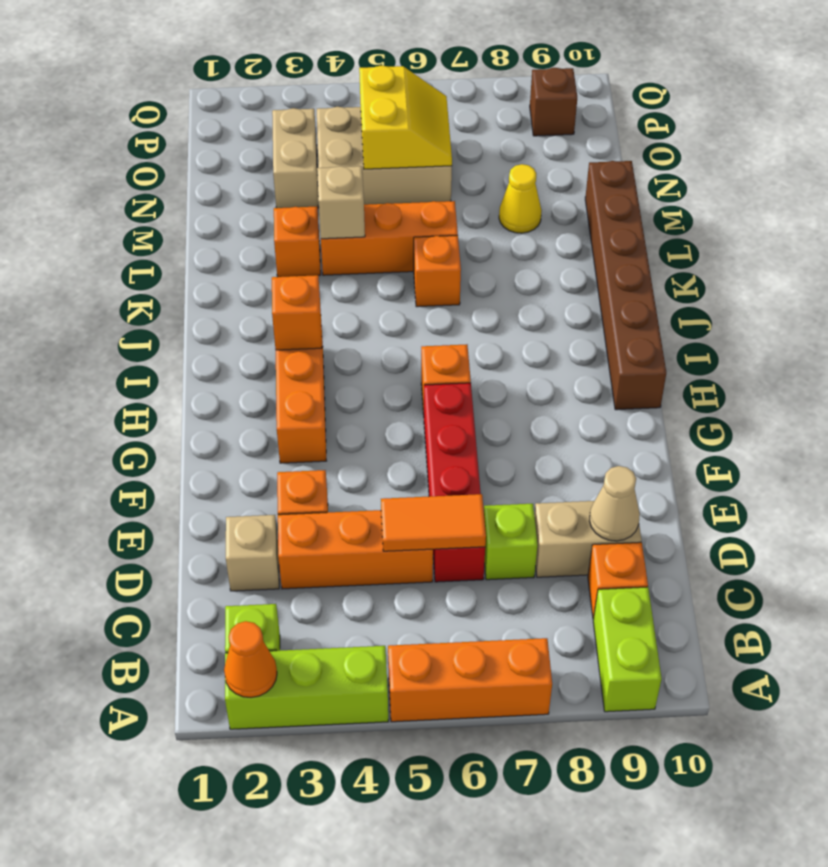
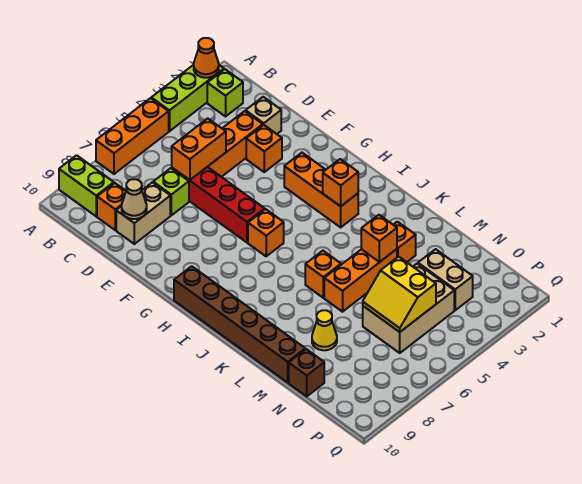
orange tile D5:D6 level 2 -> orange brick D5:D6 level 2
tan brick L4 level 2 -> orange brick L4 level 2
brown brick P9 level 1 -> brown brick N10 level 1

